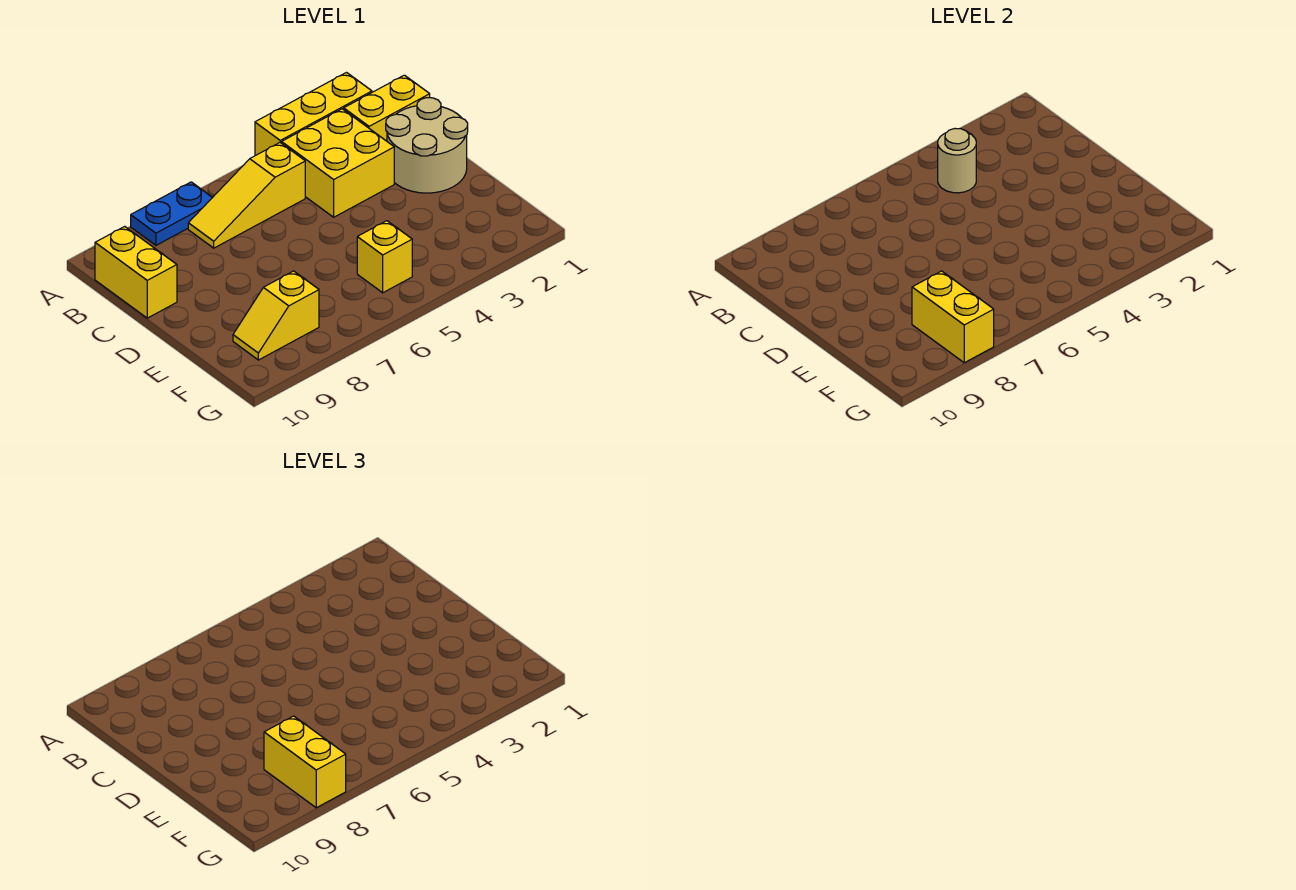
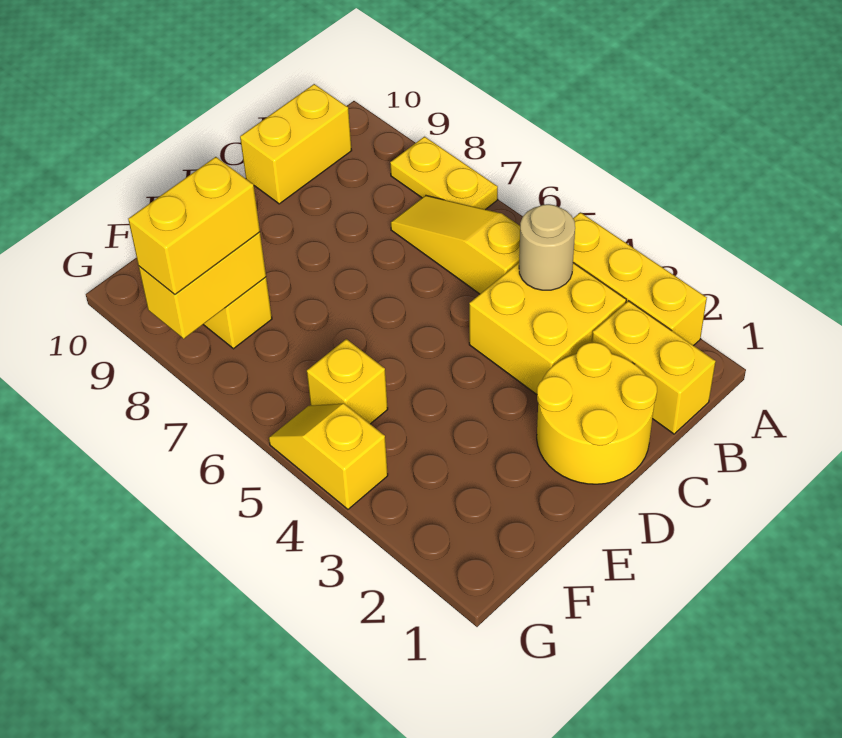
blue plate A7:A8 level 1 -> yellow plate A7:A8 level 1
tan round brick C1:D2 level 1 -> yellow round brick C1:D2 level 1
none -> yellow slope G4:G5 level 1 top 4

